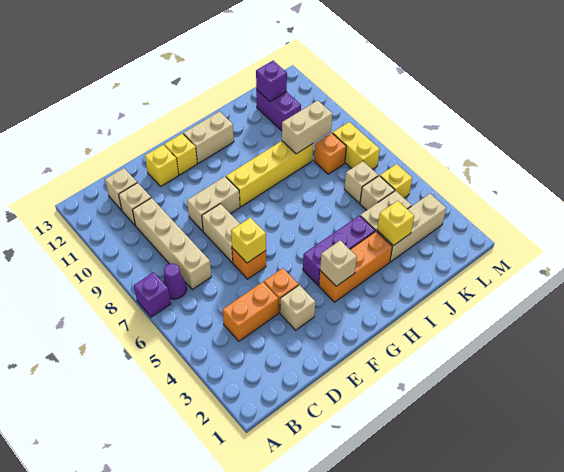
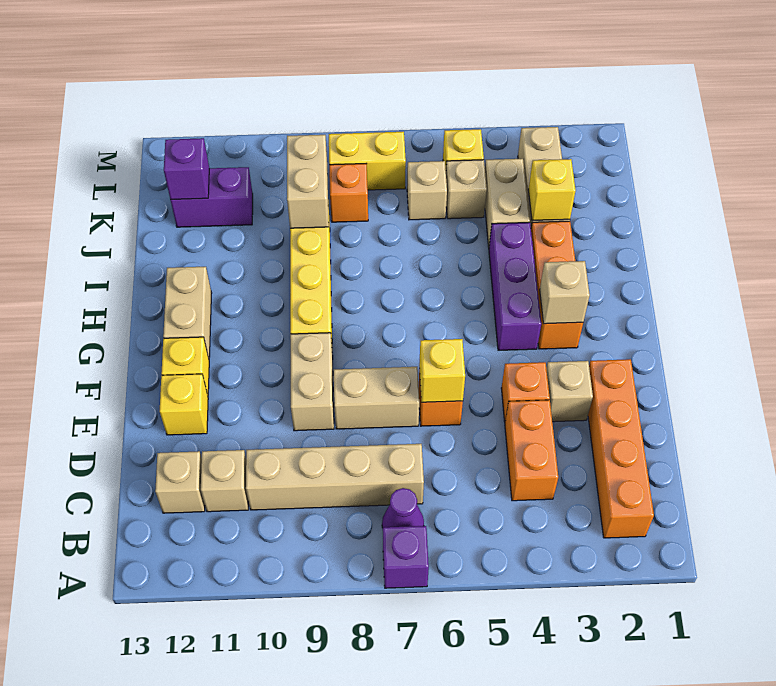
none -> orange brick B2:E2 level 1

